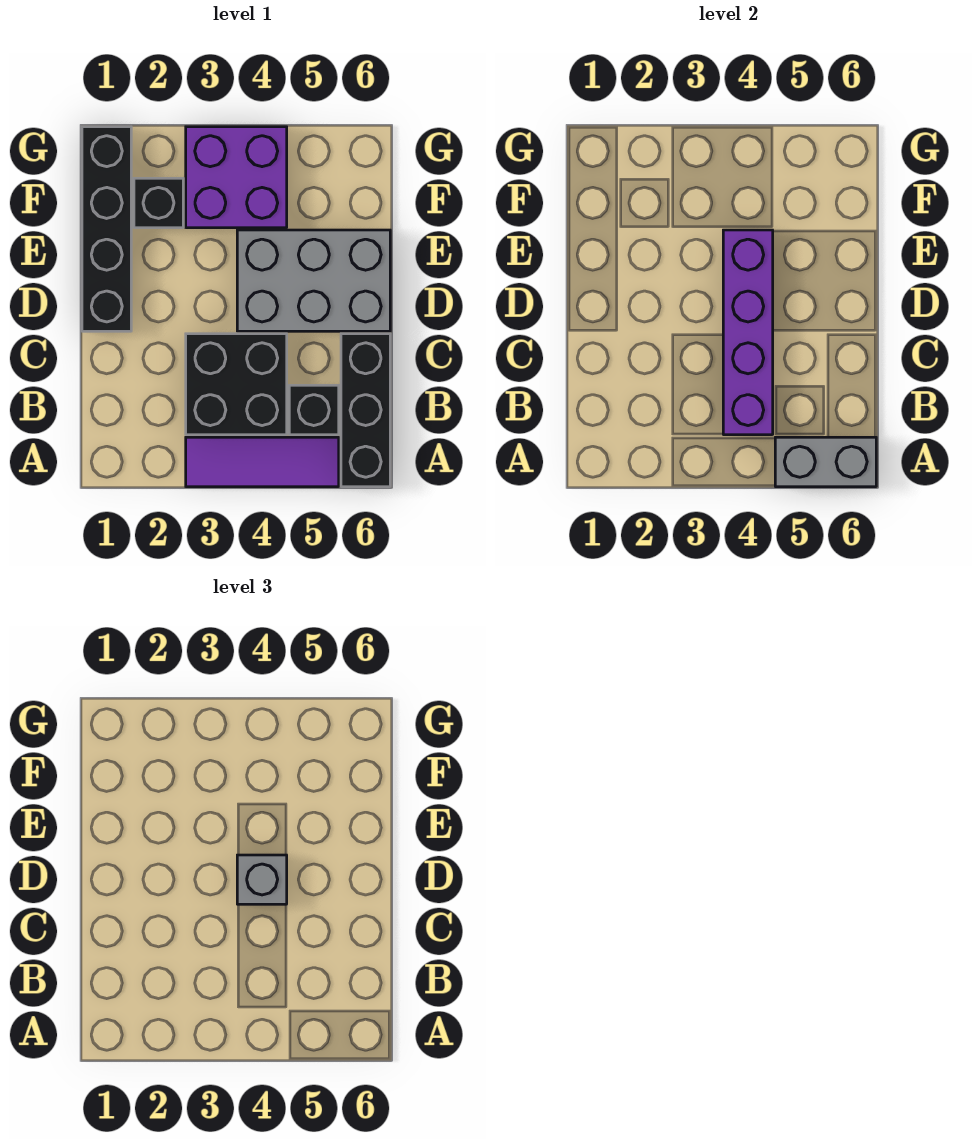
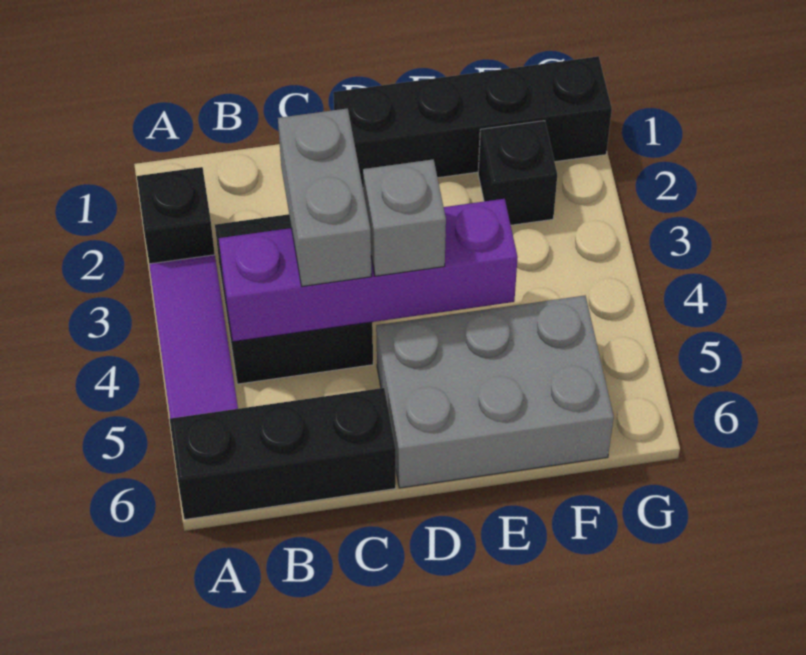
grey brick A5:A6 level 2 -> grey brick C3:C4 level 3
black brick B5 level 1 -> black brick A2 level 1
grey brick D4:E6 level 1 -> grey brick D5:F6 level 1
purple brick F3:G4 level 1 -> none

